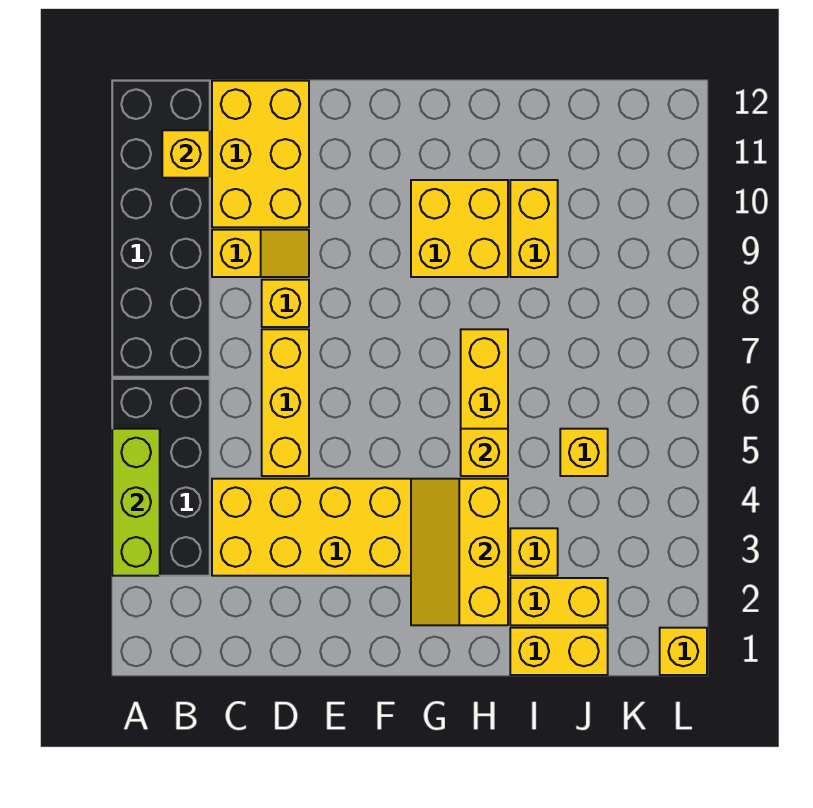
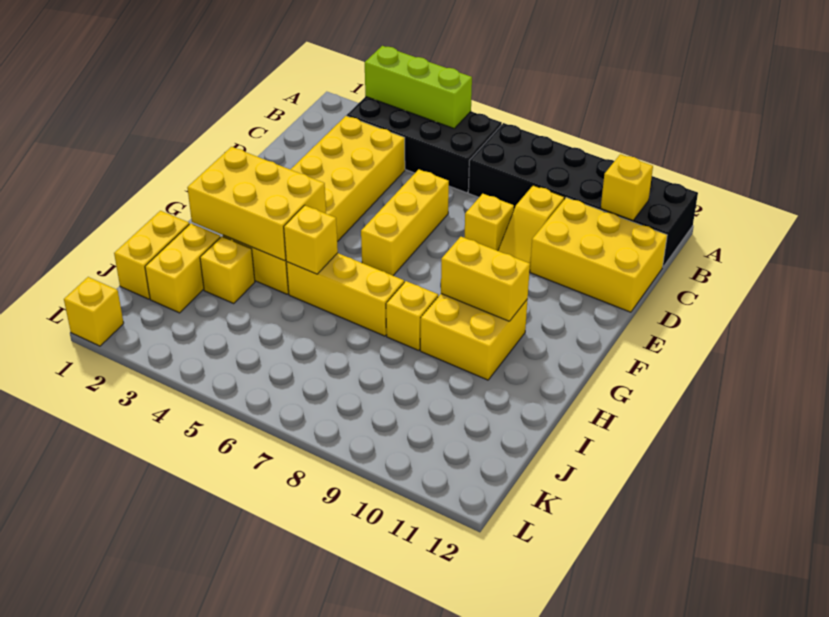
yellow brick D5:D7 level 1 -> yellow brick D6:F6 level 1
yellow slope G2:H4 level 2 top H -> yellow brick G2:H4 level 2
yellow brick I9:I10 level 1 -> yellow brick G9:G10 level 2
yellow brick J5 level 1 -> yellow brick H8 level 1

